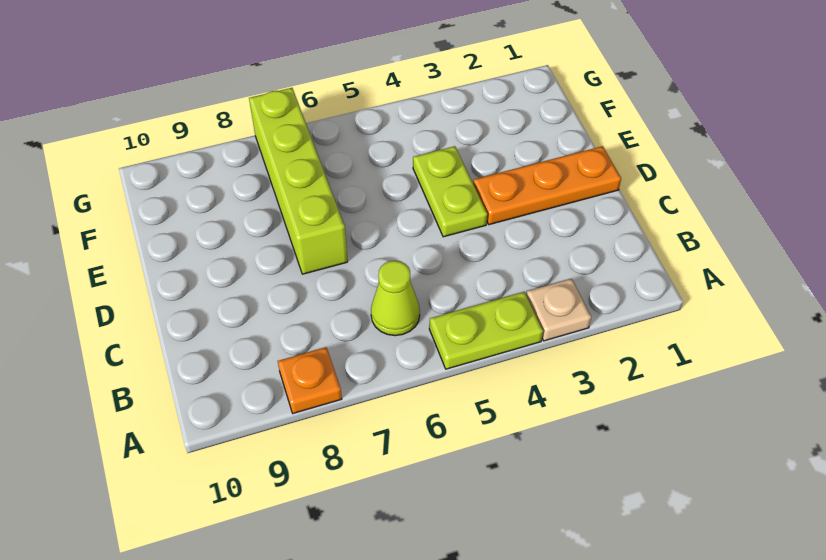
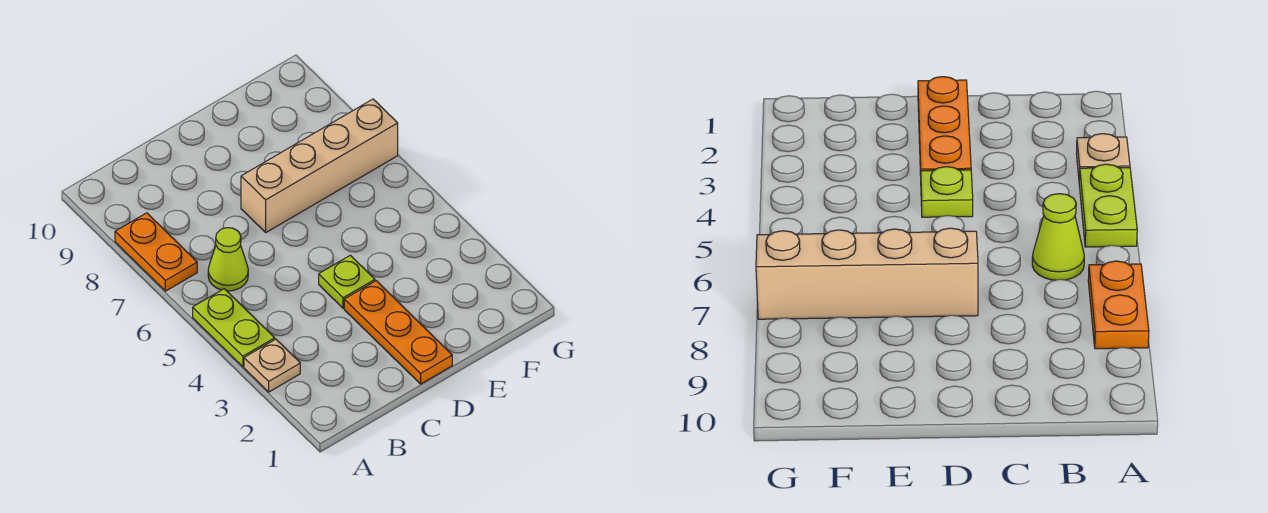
orange plate A8 level 1 -> orange plate A7:A8 level 1
lime plate D4:E4 level 1 -> lime plate D4 level 1
lime brick D7:G7 level 1 -> tan brick D7:G7 level 1

